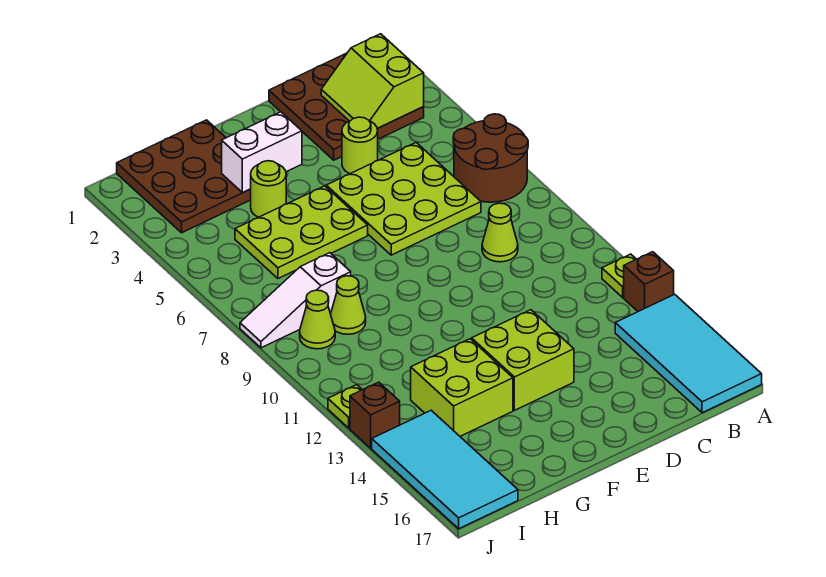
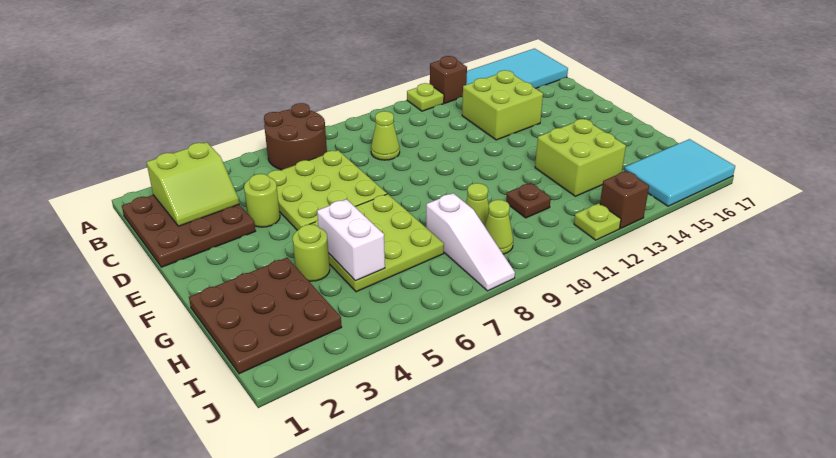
lime brick E13:F14 level 1 -> lime brick C13:D14 level 1
white brick F3:G3 level 2 -> white brick G5:H5 level 2
lime plate F5:H6 level 1 -> lime plate F5:H7 level 1
none -> brown plate H11 level 1
cyan tile I14:J17 level 1 -> cyan tile I15:J17 level 1

